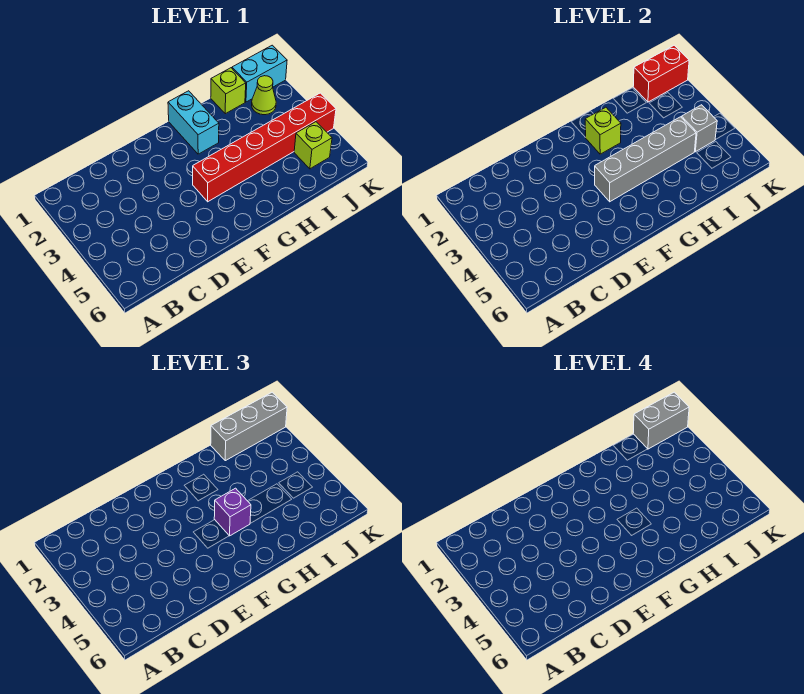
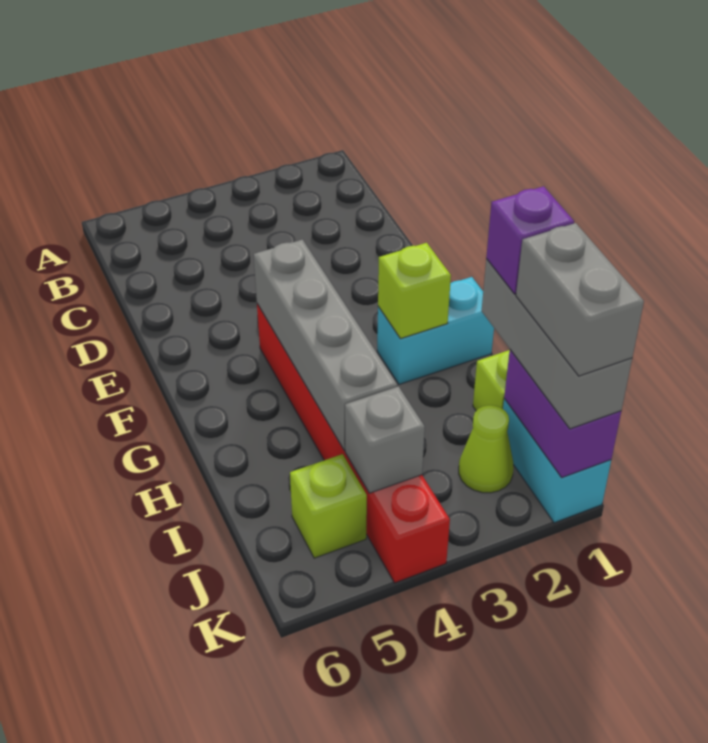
purple brick G4 level 3 -> purple brick I1 level 4
red brick J1:K1 level 2 -> purple brick J1:K1 level 2

